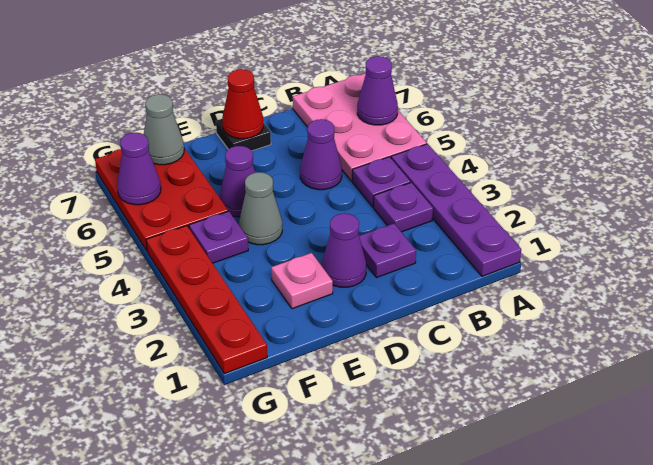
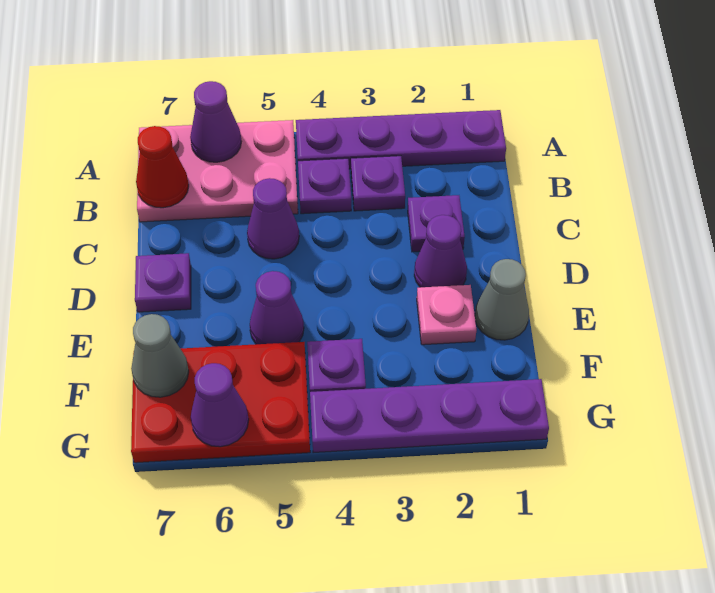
black plate D7 level 1 -> purple plate D7 level 1
red cone D7 level 2 -> red cone B7 level 2
grey cone E4 level 1 -> grey cone E1 level 1
red plate G1:G4 level 1 -> purple plate G1:G4 level 1

